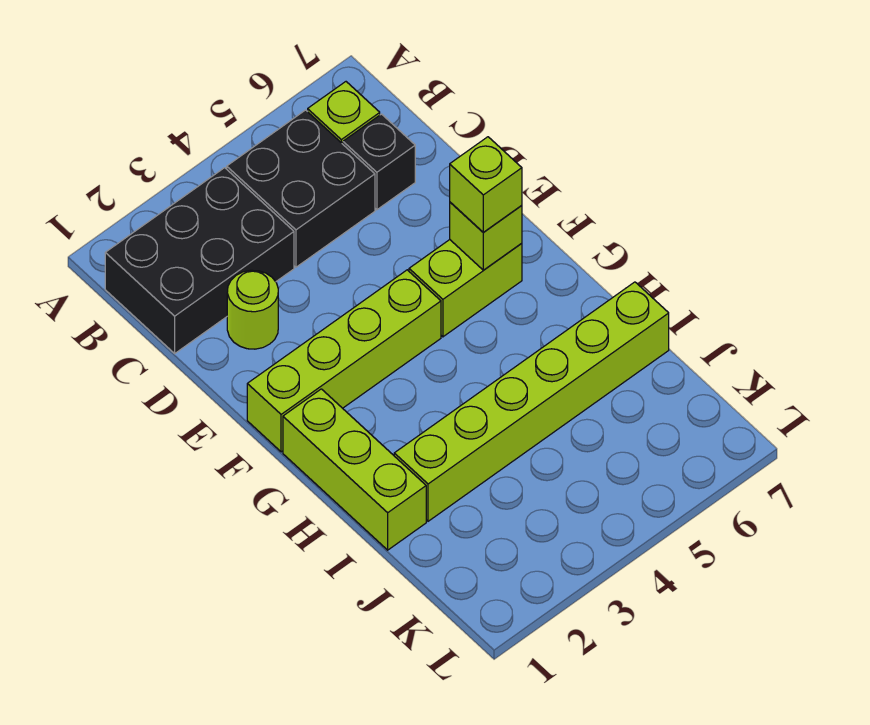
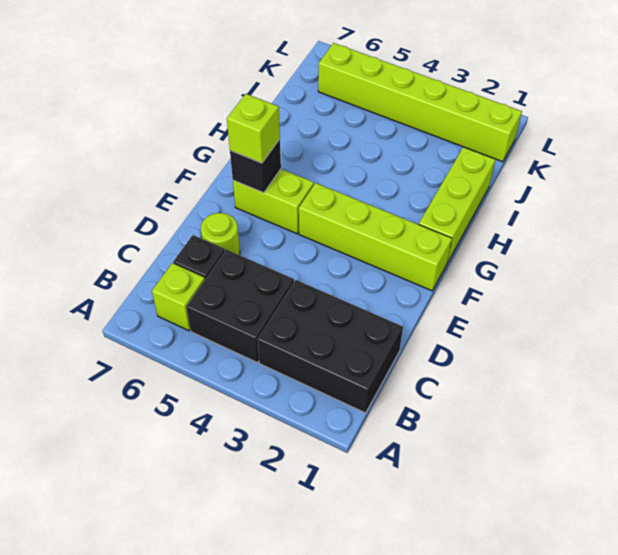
lime round brick D2 level 1 -> lime round brick D6 level 1
lime brick F6 level 2 -> black brick F6 level 2
lime brick I2:I7 level 1 -> lime brick K1:K6 level 1

